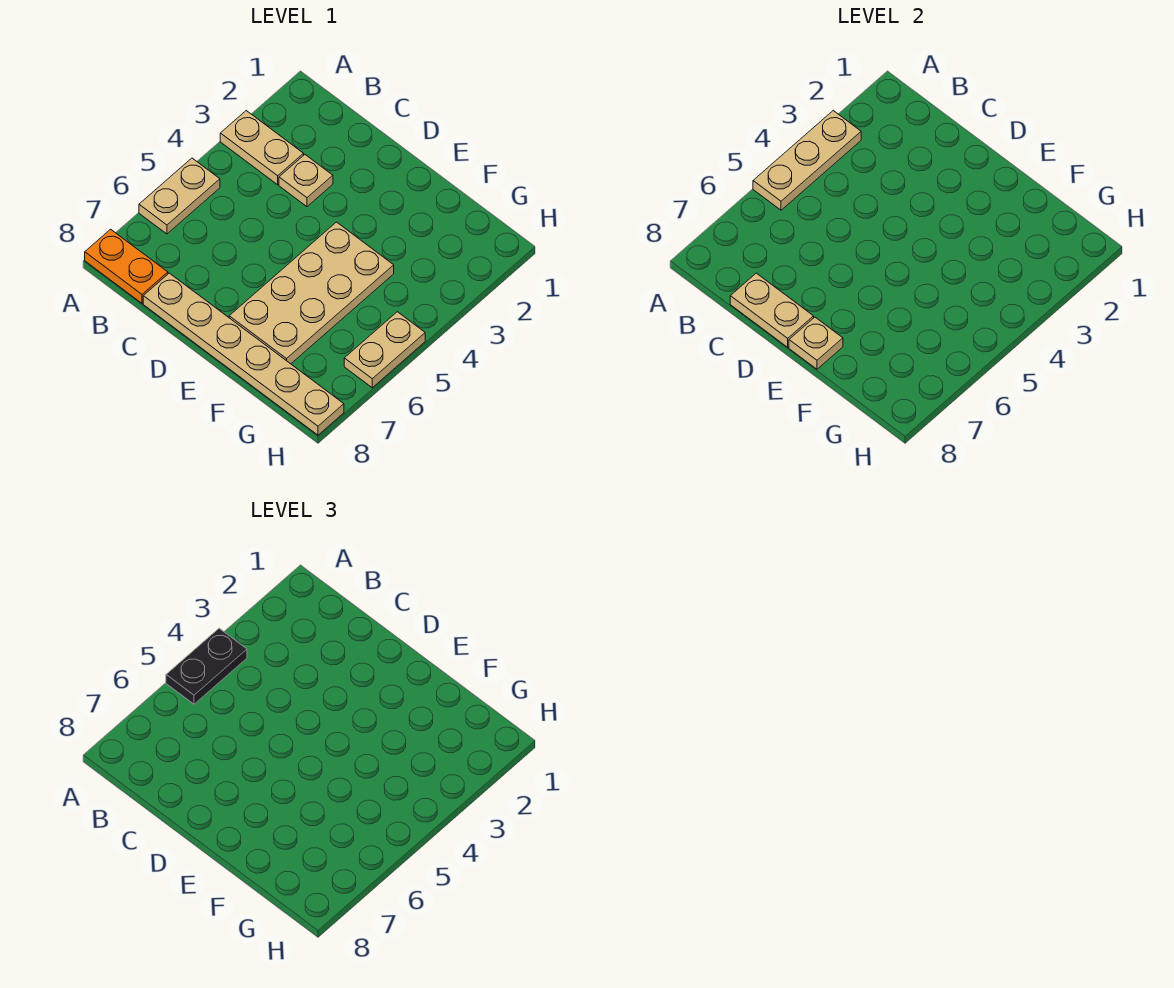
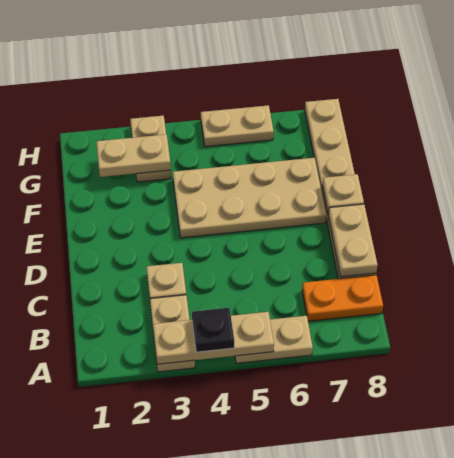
black plate A4:A5 level 3 -> black plate A4 level 3
orange plate A8:B8 level 1 -> orange plate B7:B8 level 1
none -> tan plate G2:G3 level 2
none -> tan plate G3:H3 level 1

